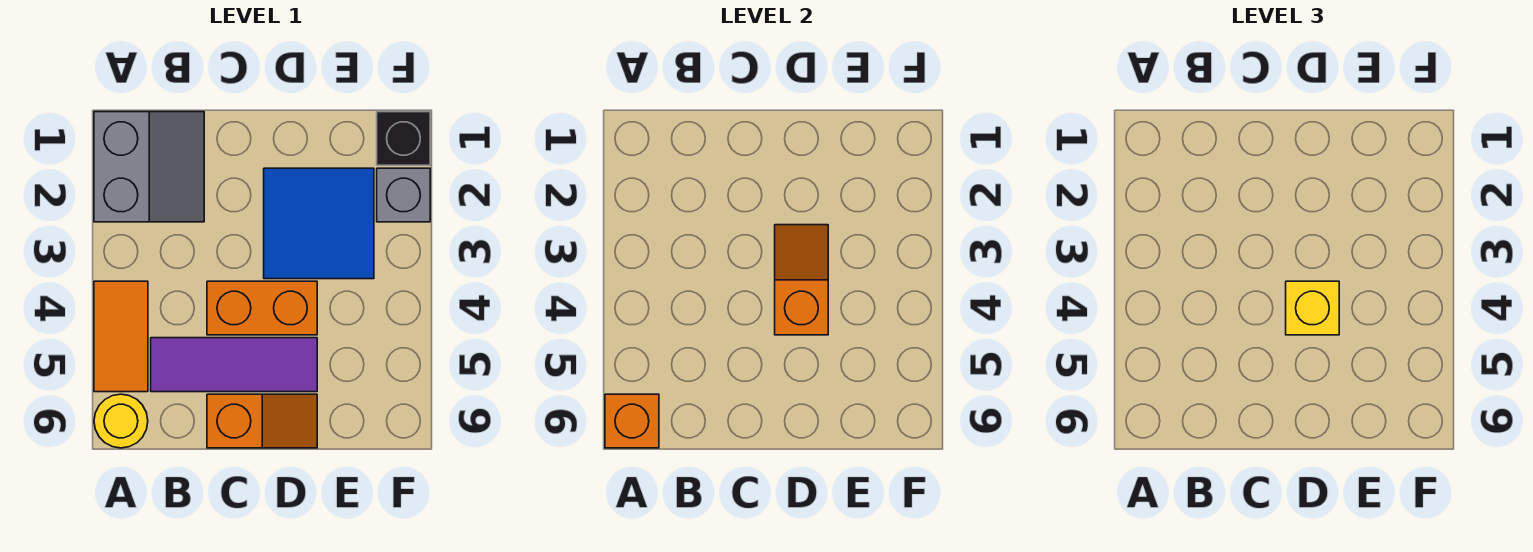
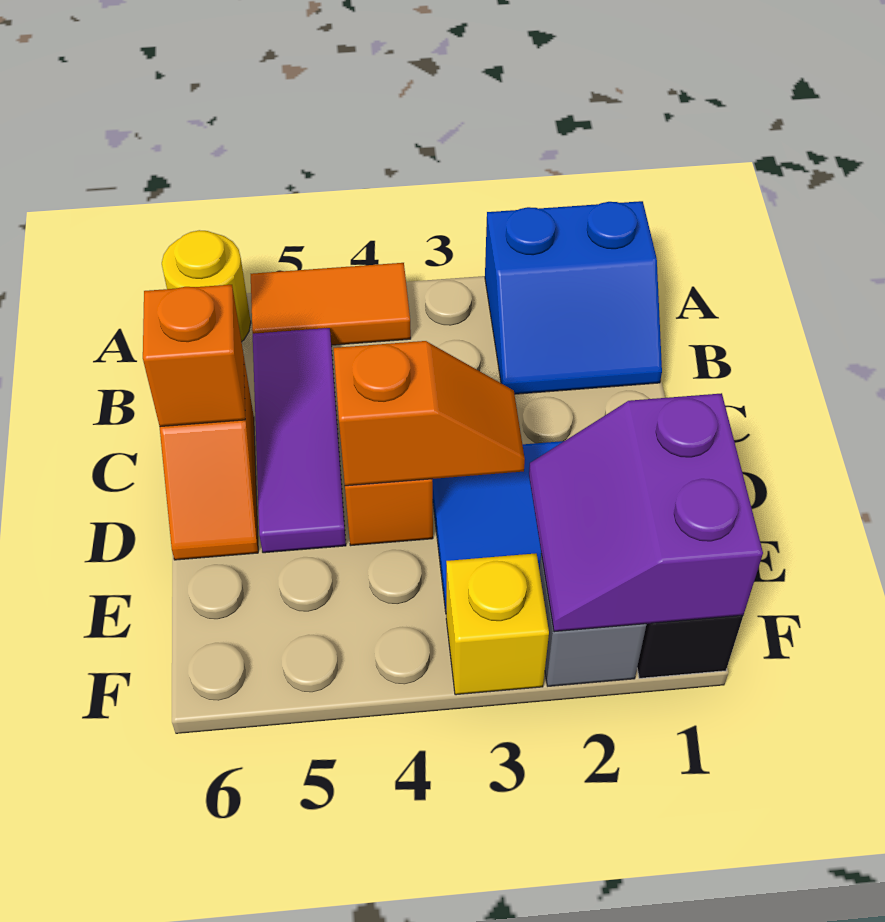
grey slope A1:B2 level 1 top A -> blue slope A1:B2 level 1 top A
orange brick A6 level 2 -> orange brick C6 level 2
yellow brick D4 level 3 -> yellow brick F3 level 1
none -> purple slope E1:F2 level 2 top 1

